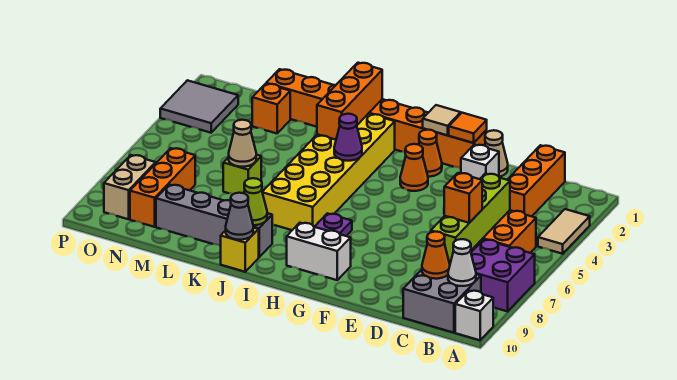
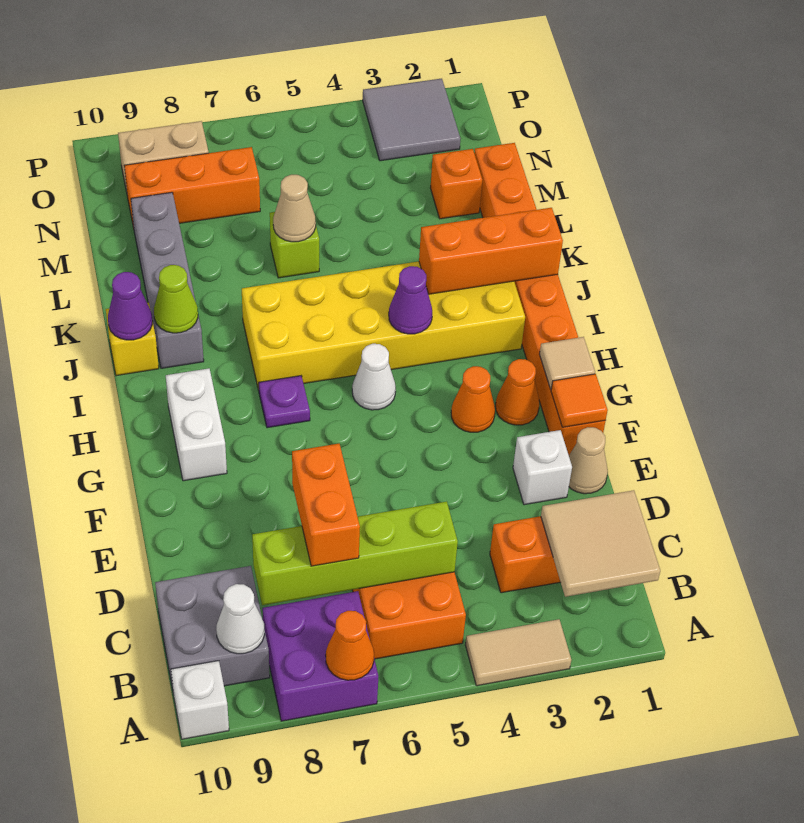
none -> tan tile B1:C2 level 2
orange brick C7 level 3 -> orange brick C7:D7 level 3
orange cone C9 level 2 -> orange cone A7 level 2
none -> white cone H5 level 1
grey cone J10 level 2 -> purple cone J10 level 2

